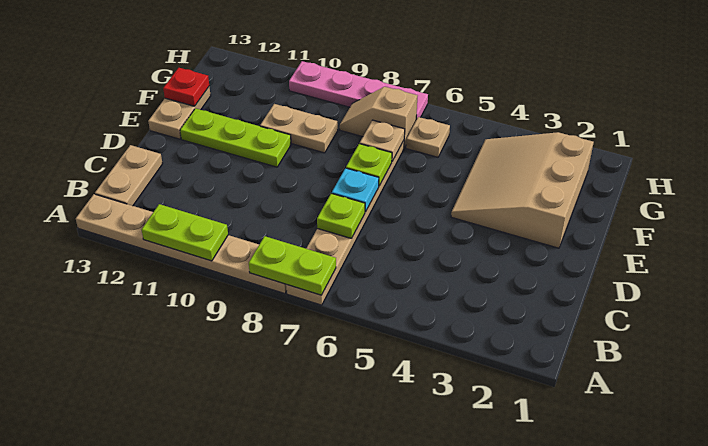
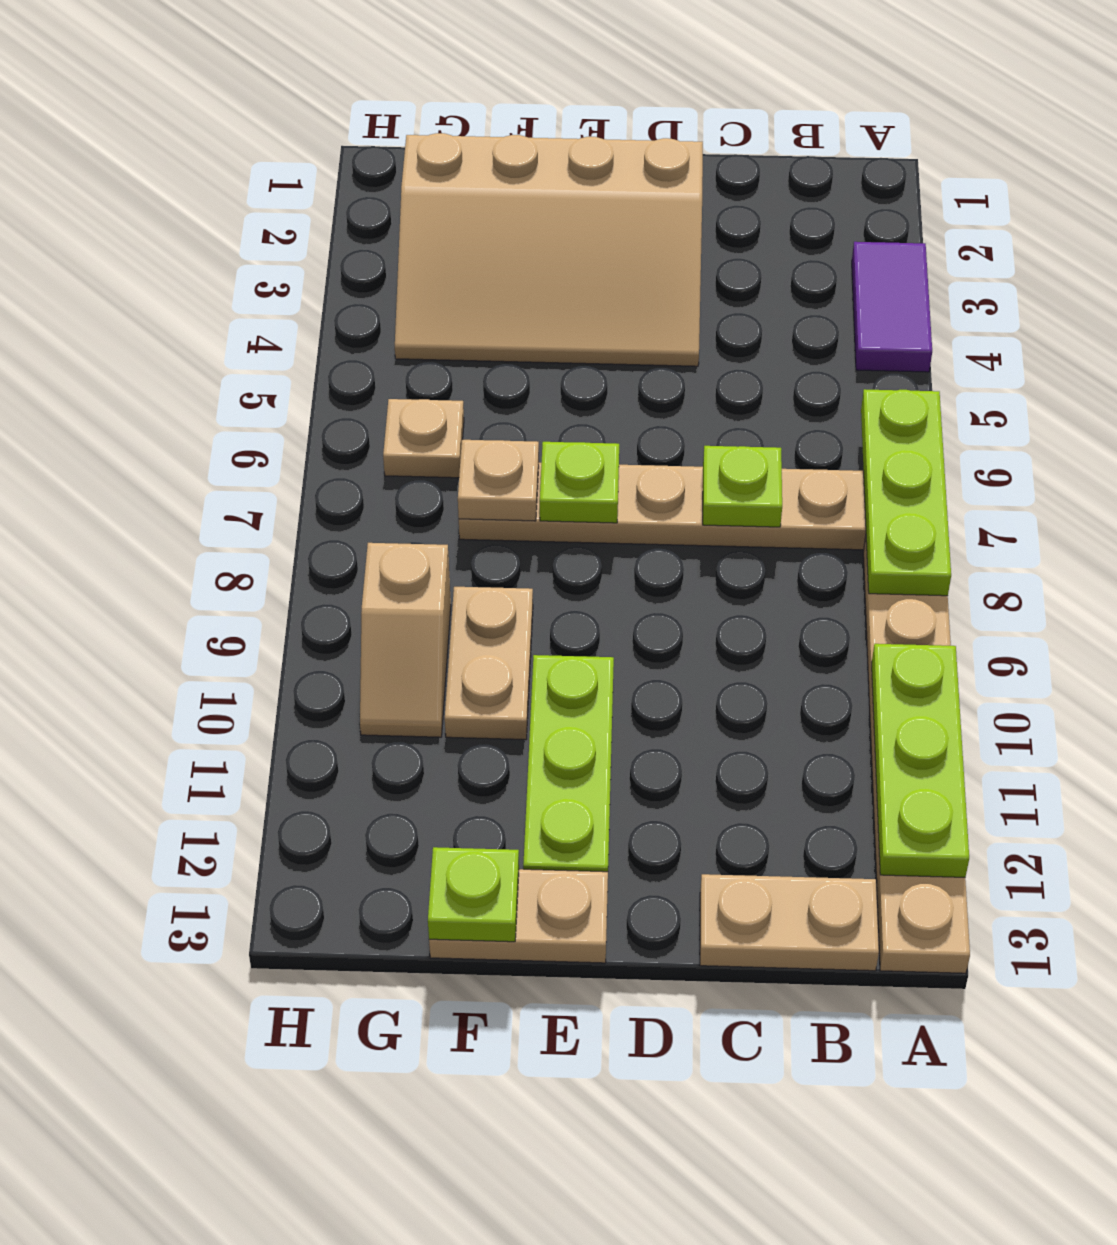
none -> purple tile A3:A4 level 1
lime plate A7:A8 level 2 -> lime plate A6:A8 level 2
lime plate A10:A11 level 2 -> lime plate A10:A12 level 2
cyan plate D7 level 2 -> none
tan slope E2:G4 level 1 top 2 -> tan slope D2:G4 level 1 top 2
red plate F13 level 2 -> lime plate F13 level 2
tan slope G7:G8 level 1 top 7 -> tan slope G9:G10 level 1 top 9
pink plate H7:H10 level 1 -> none

